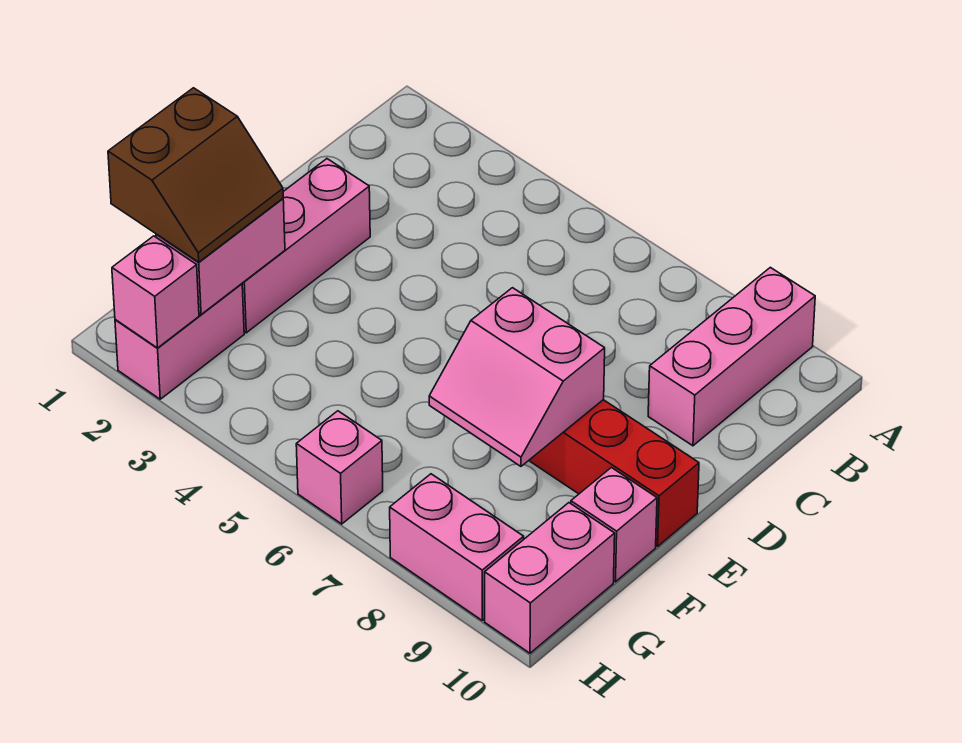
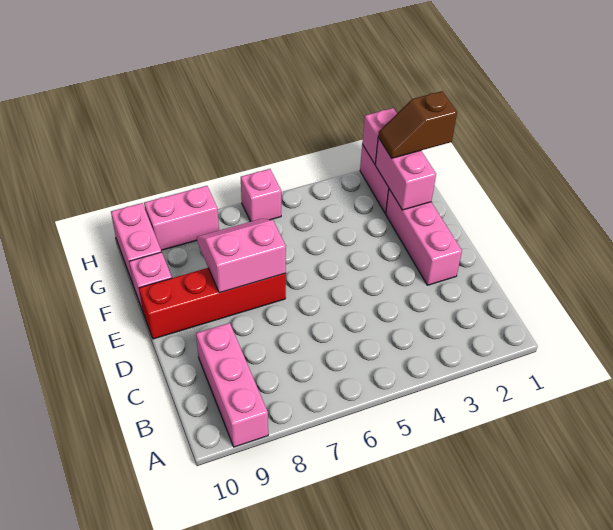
brown slope F1:G2 level 3 top 1 -> brown slope G1:G2 level 3 top 1

